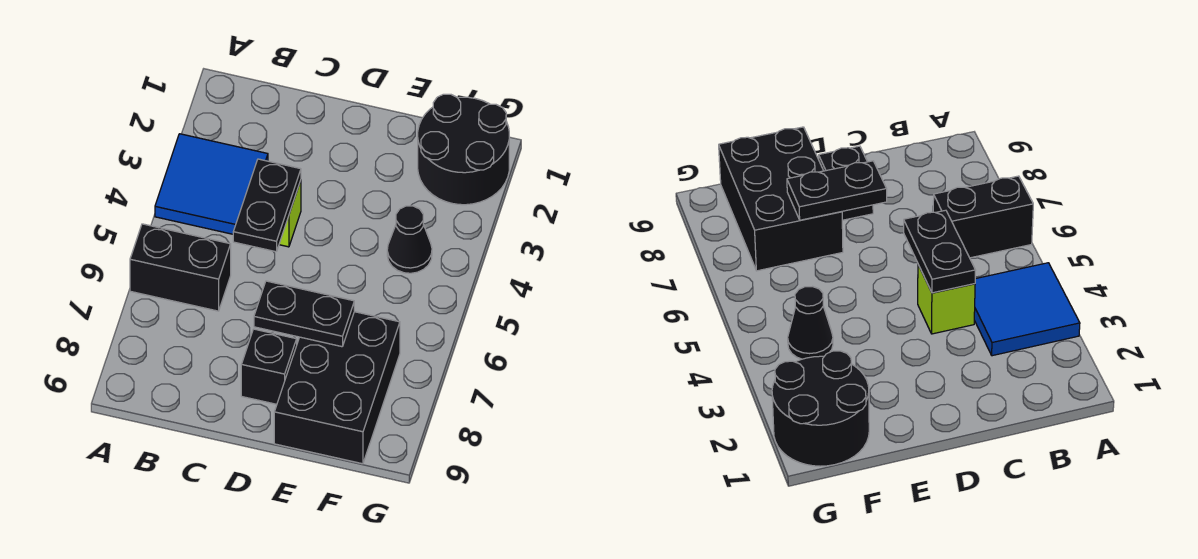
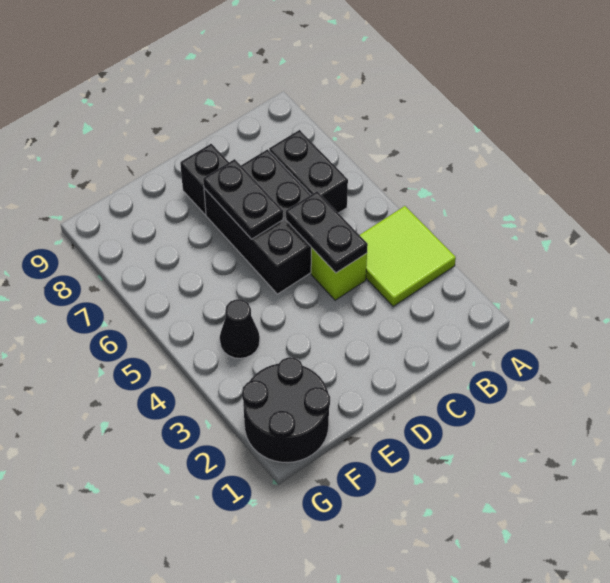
blue tile A3:B4 level 1 -> lime tile A3:B4 level 1
black brick A6:B6 level 1 -> black brick B6:B7 level 1
black plate D7:E7 level 2 -> black plate D6:D7 level 2
black brick E7:F9 level 1 -> black brick C5:D7 level 1

